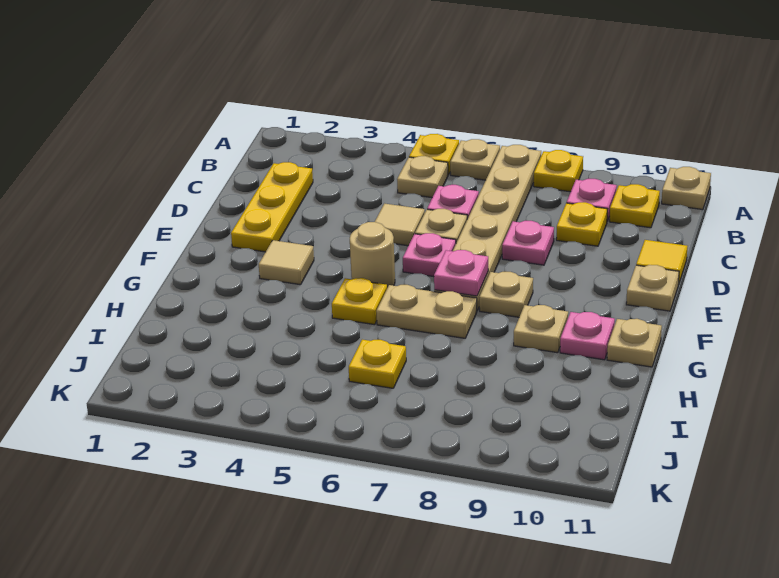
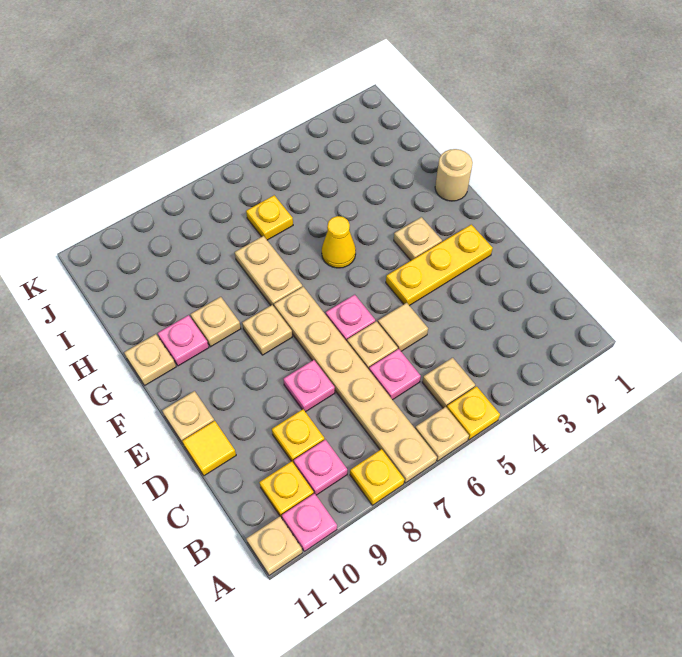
yellow plate C2:E2 level 1 -> yellow plate E2:E4 level 1
tan tile F3 level 1 -> tan plate F3 level 1
tan round brick F5 level 1 -> tan round brick G1 level 1
pink plate F7 level 2 -> pink plate A10 level 1
yellow plate G5 level 1 -> yellow cone G5 level 1
tan plate G6:G7 level 1 -> tan plate G7:H7 level 1

